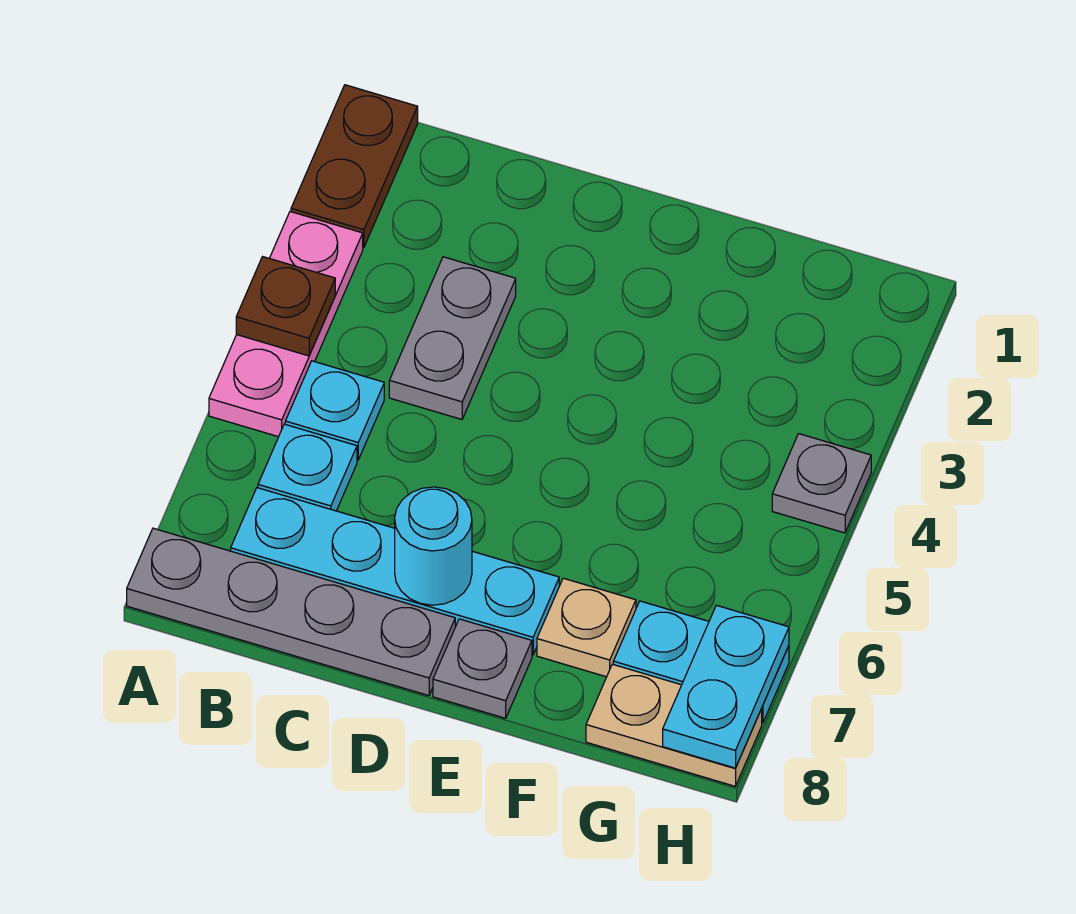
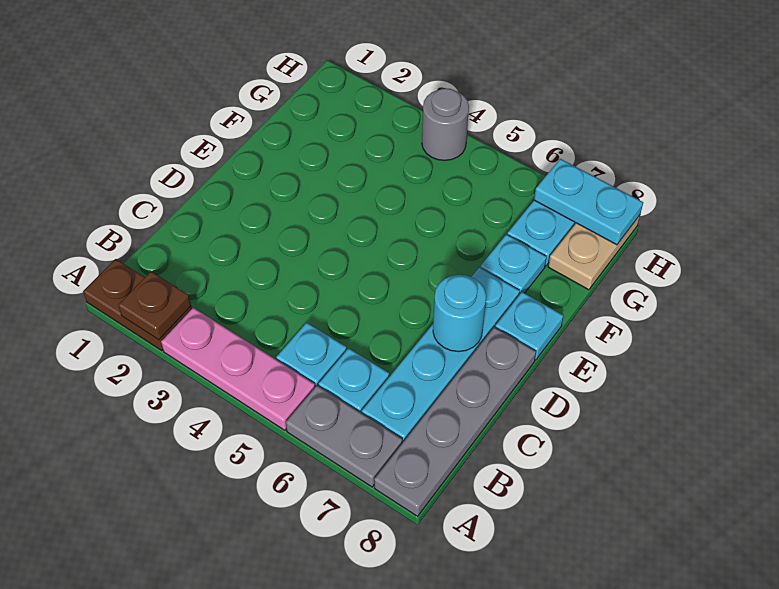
brown plate A4 level 2 -> brown plate A2 level 2
grey plate C3:C4 level 1 -> grey plate A6:A7 level 1
grey plate E8 level 1 -> cyan plate E8 level 1
tan plate F7 level 1 -> cyan plate F7 level 1
grey plate H4 level 1 -> grey round brick H4 level 1

